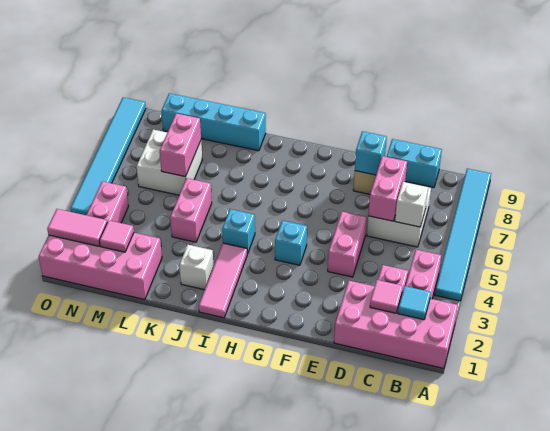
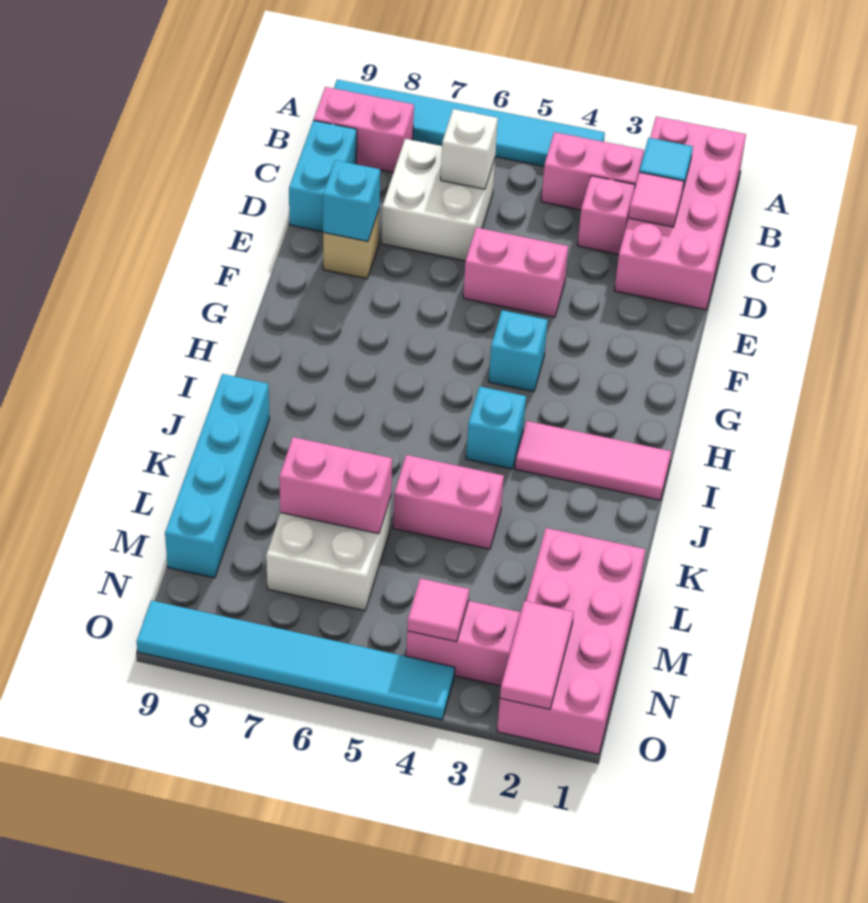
pink brick D6:D7 level 2 -> pink brick B8:B9 level 1
white brick J2 level 1 -> none
pink tile M2 level 2 -> pink tile N4 level 2

